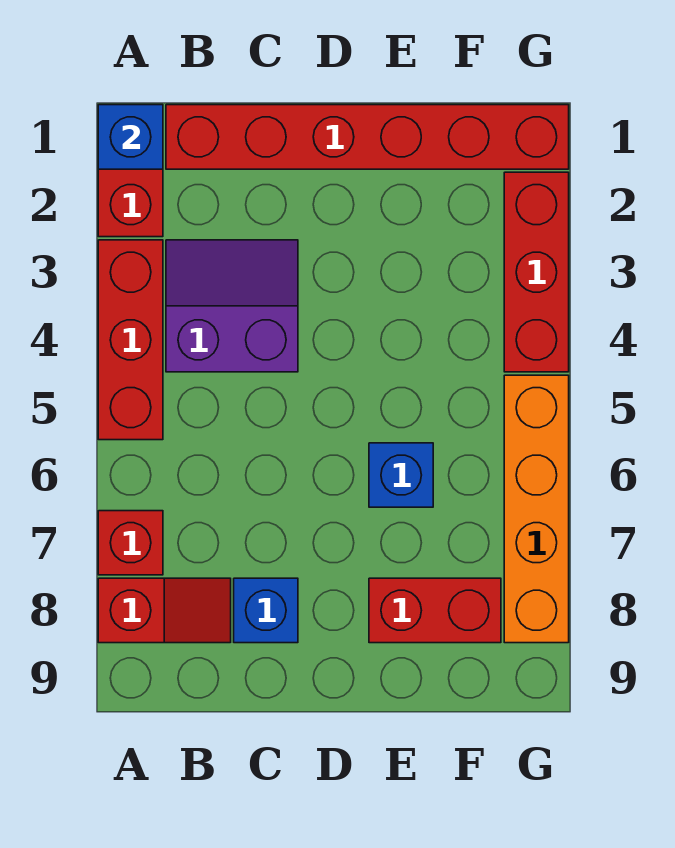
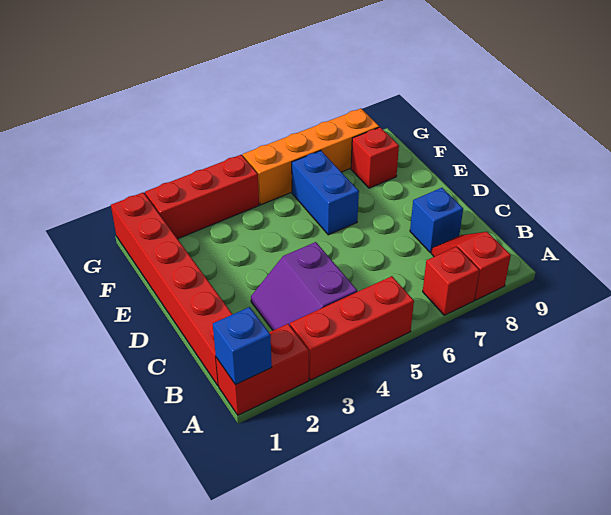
blue brick E6 level 1 -> blue brick E6:F6 level 1
red brick E8:F8 level 1 -> red brick F8 level 1

